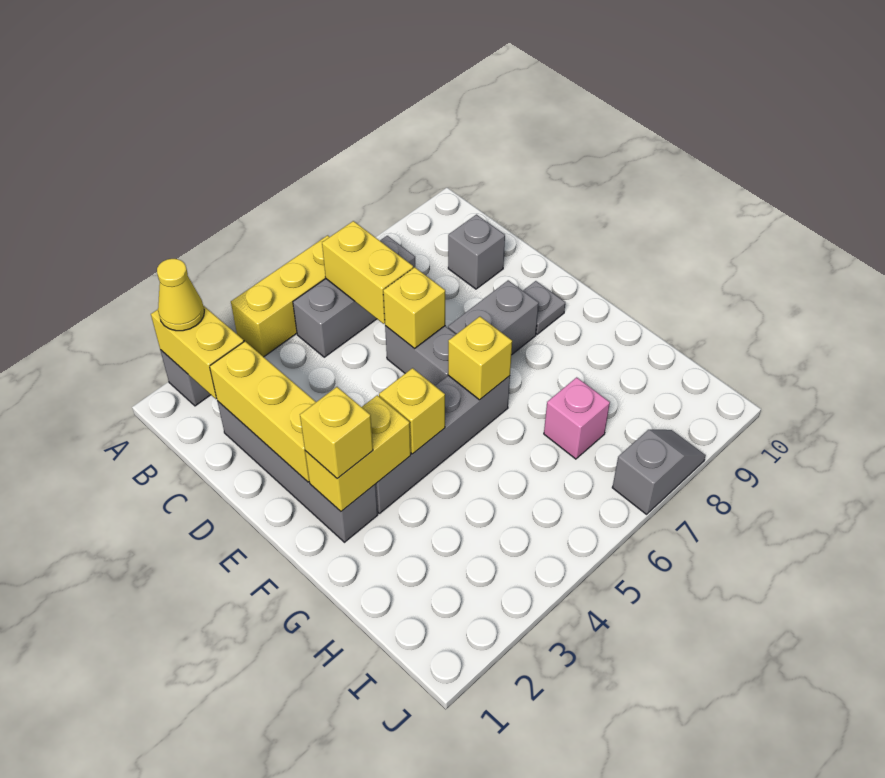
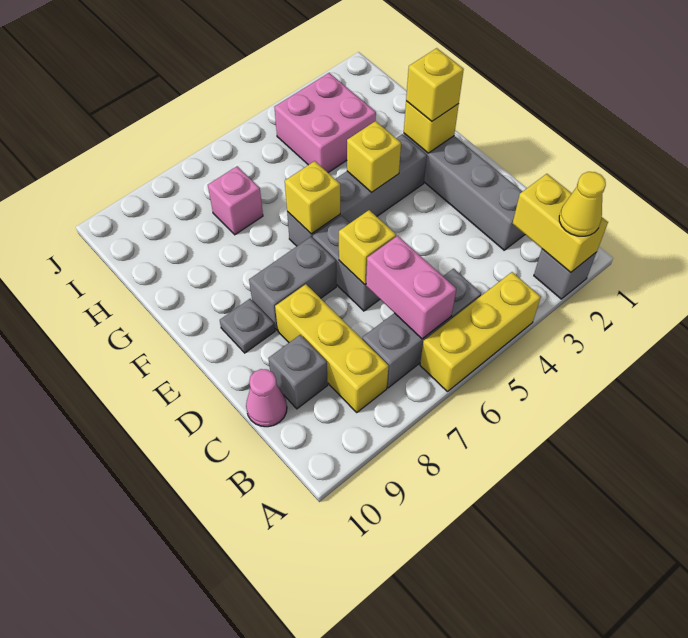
yellow brick B6:C6 level 2 -> pink brick B6:C6 level 2
yellow brick C2:E2 level 2 -> yellow brick B8:D8 level 1
none -> pink cone C10 level 1
yellow brick F2:F3 level 2 -> yellow brick F2 level 2
none -> pink brick H3:I4 level 1
grey slope J7:J8 level 1 top 7 -> none

